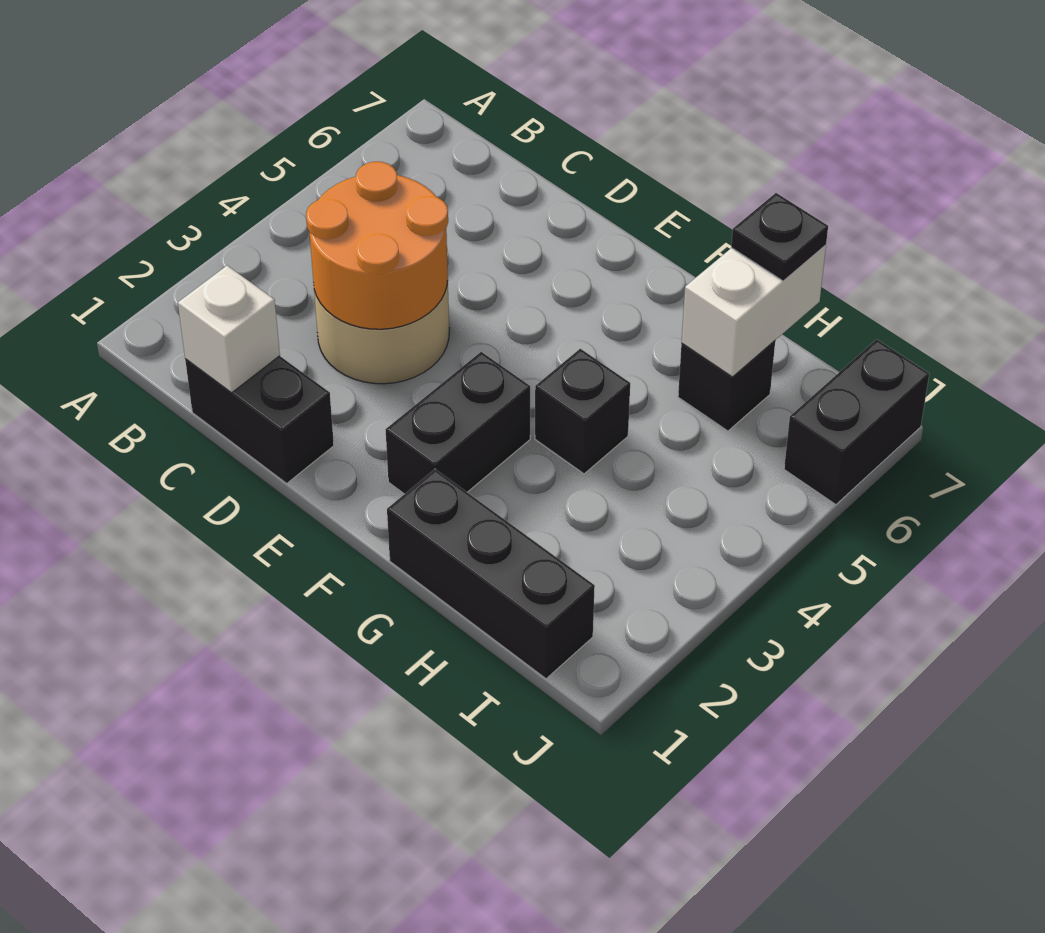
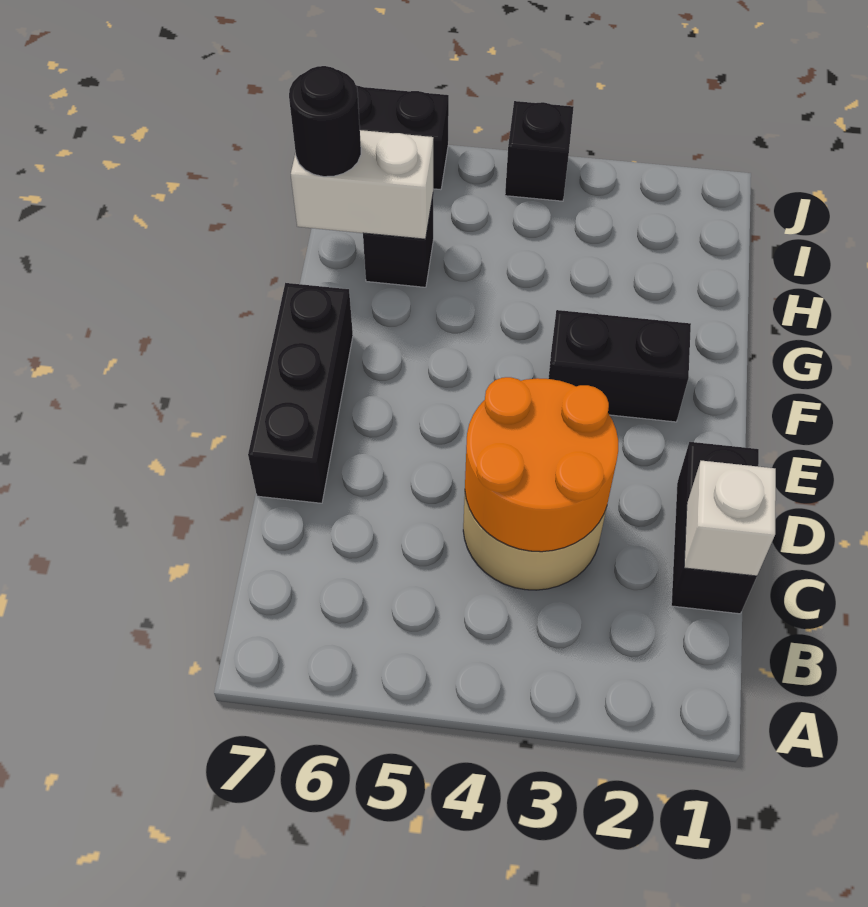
black brick G1:I1 level 1 -> black brick D7:F7 level 1
black brick G4 level 1 -> black brick J4 level 1
black plate H7 level 3 -> black round brick H7 level 3

